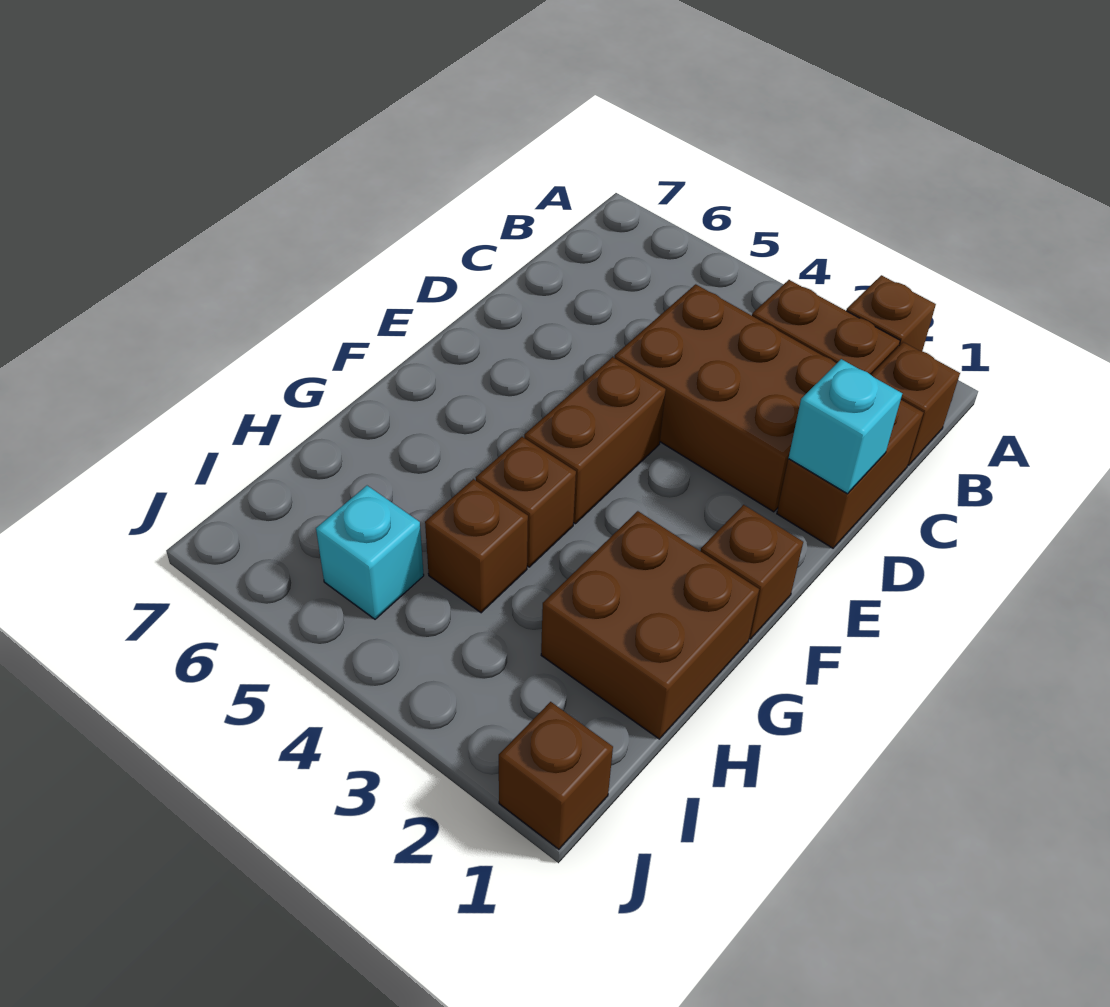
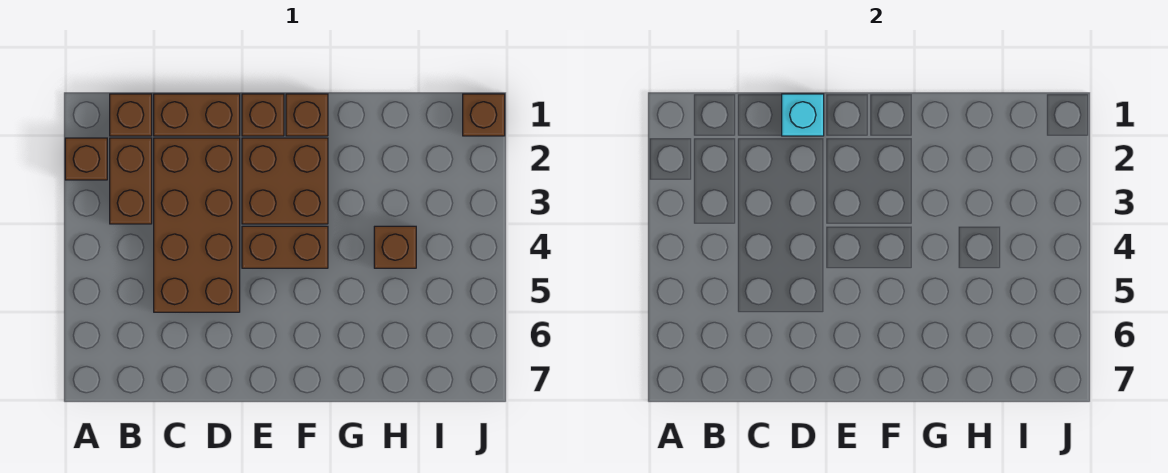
brown brick C2:D4 level 1 -> brown brick C2:D5 level 1
brown brick G1:H2 level 1 -> brown brick E2:F3 level 1
brown brick G4 level 1 -> brown brick E1 level 1
cyan brick I5 level 1 -> none

